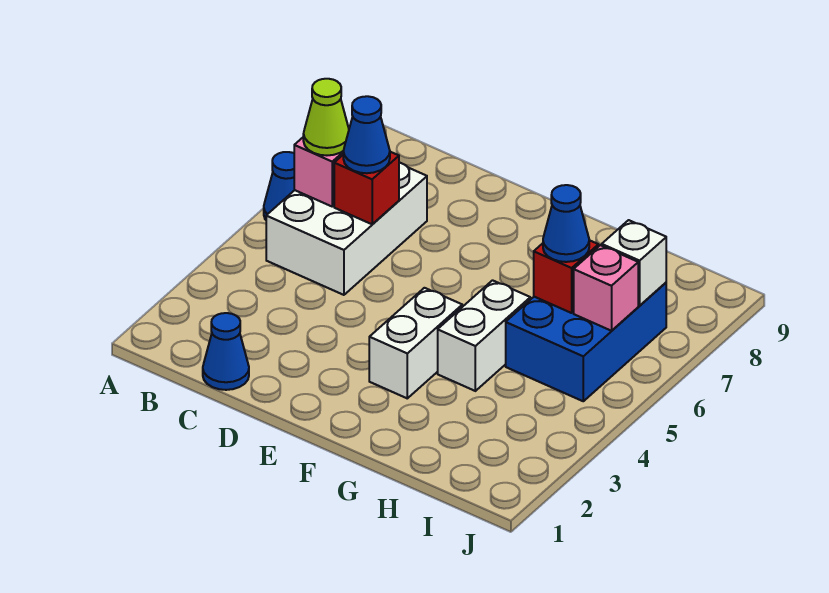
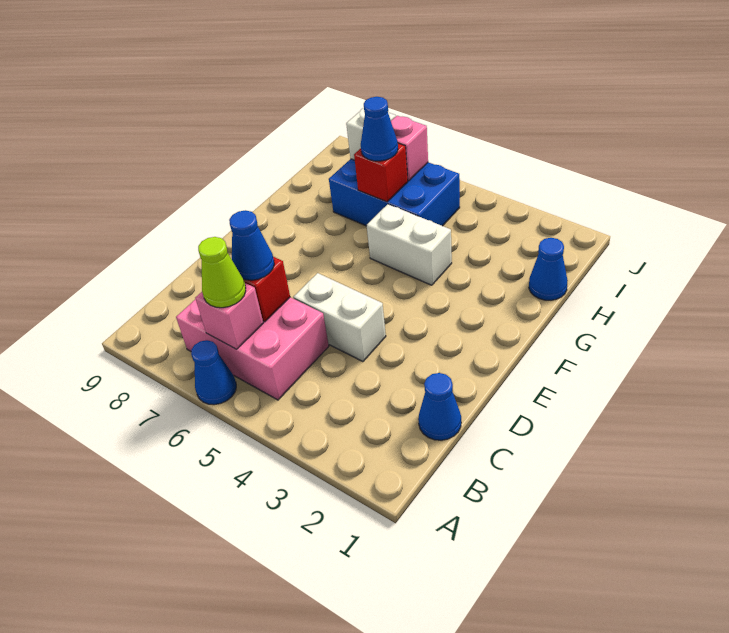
white brick B5:C7 level 1 -> pink brick B5:C7 level 1
white brick F3:F4 level 1 -> white brick D4:D5 level 1
none -> blue cone H1 level 1

